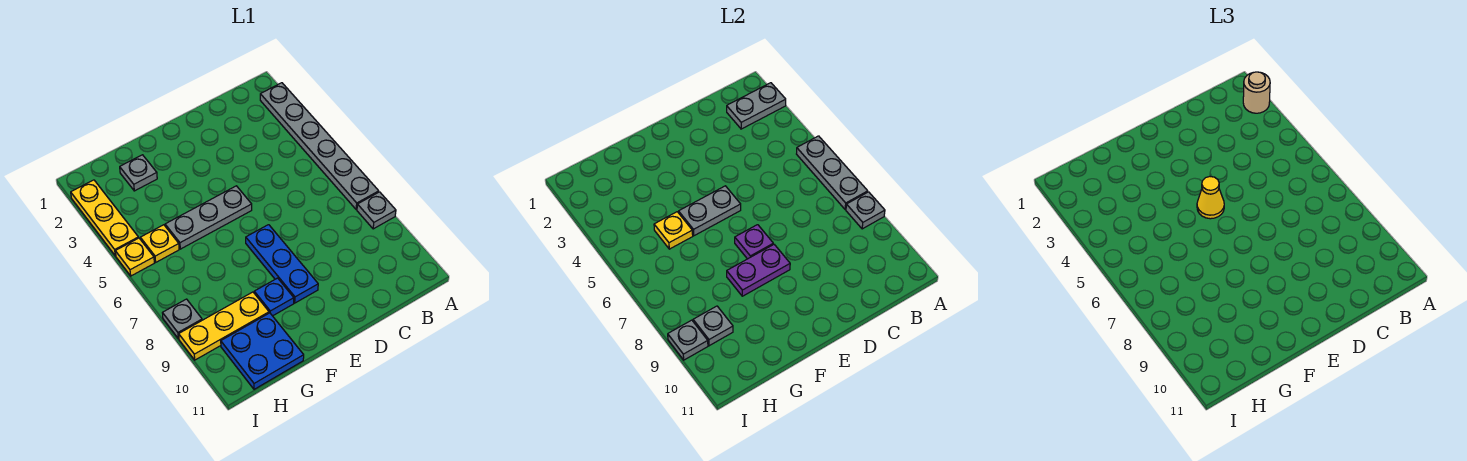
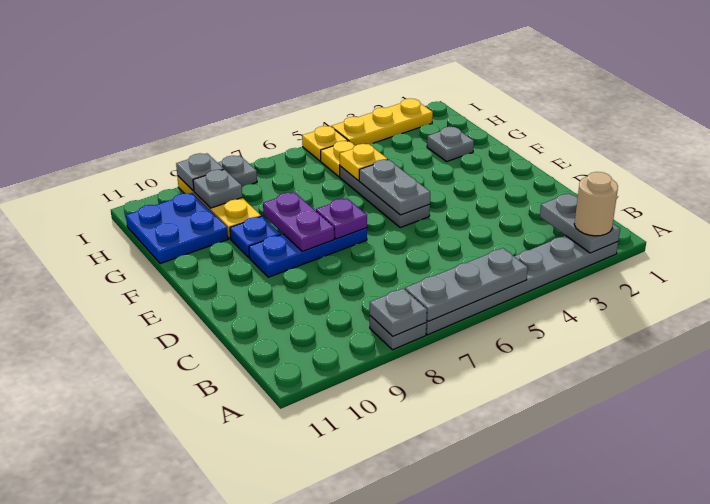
yellow cone E5 level 3 -> none

